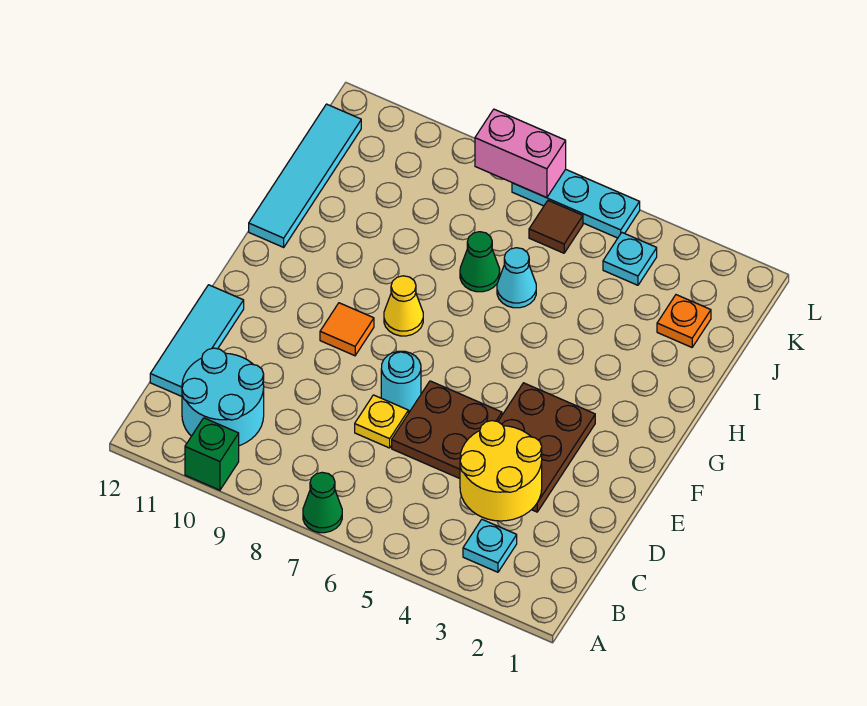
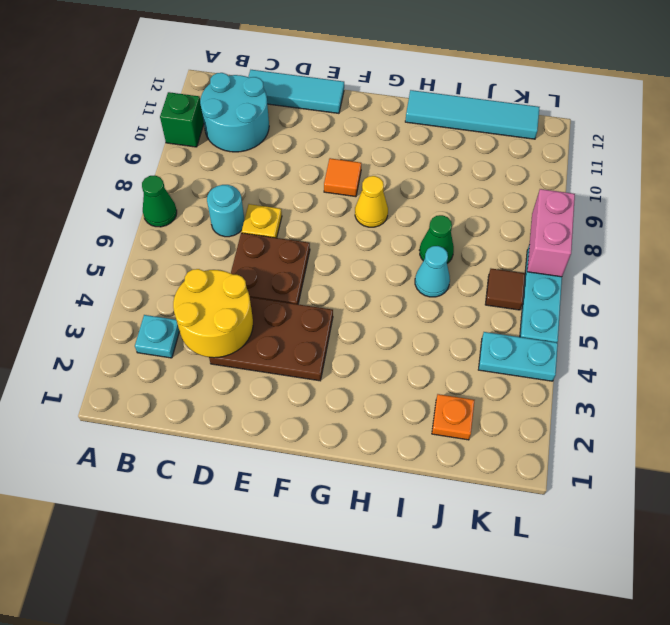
cyan round brick E7 level 1 -> cyan round brick C7 level 1
cyan plate K4 level 1 -> cyan plate K4:L4 level 1

